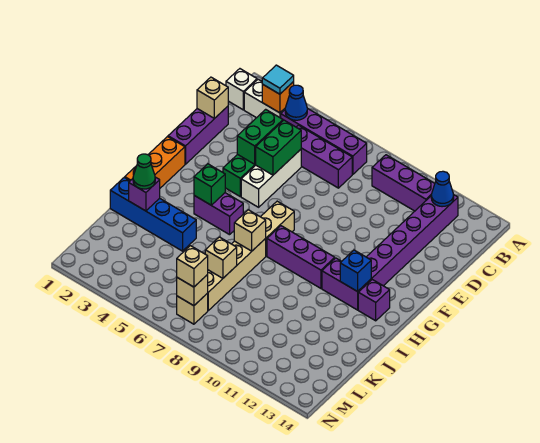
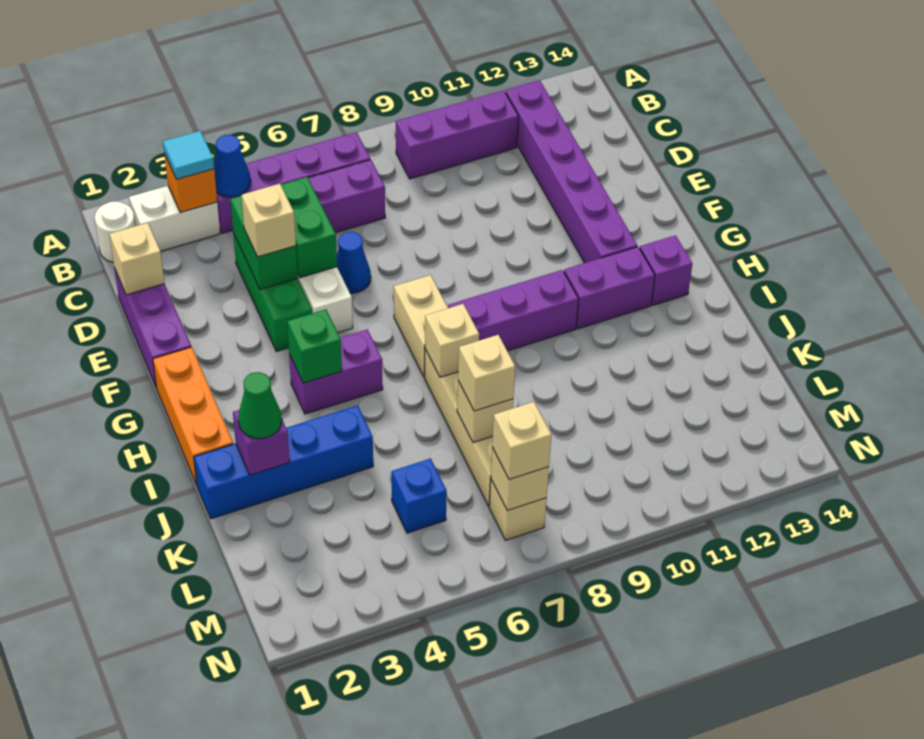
white brick B1 level 1 -> white round brick B1 level 1
blue cone B12 level 2 -> blue cone E6 level 1
none -> tan brick E4 level 3
blue brick H12 level 2 -> blue brick L5 level 1
none -> tan brick K7 level 3

